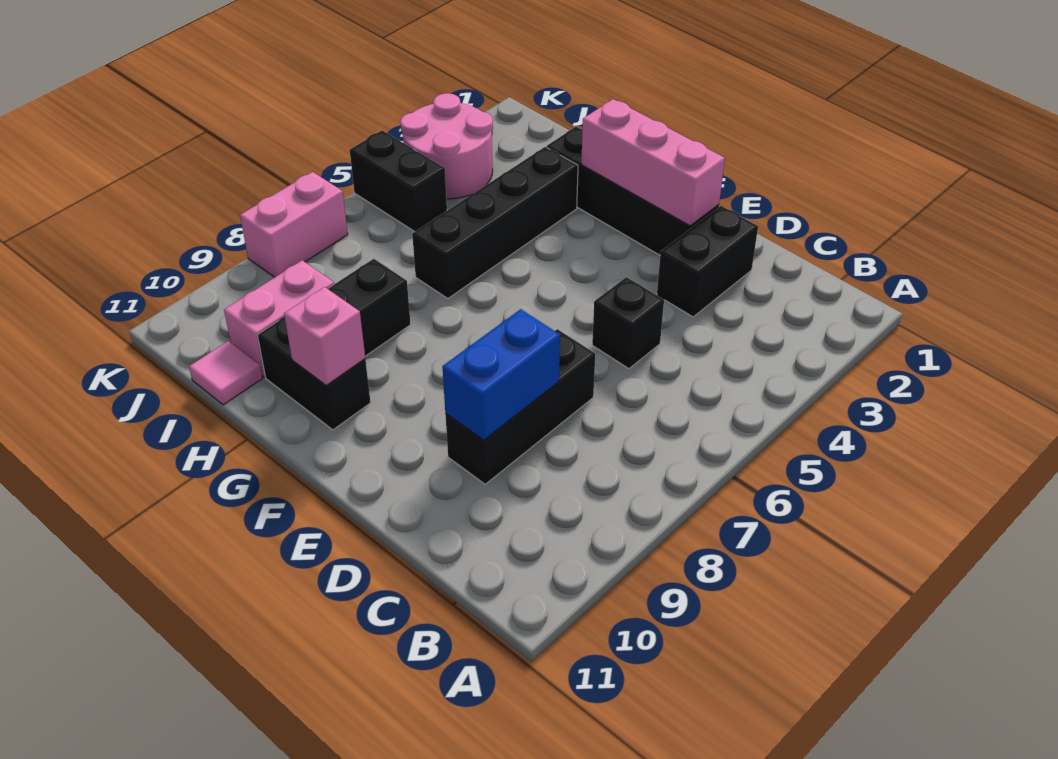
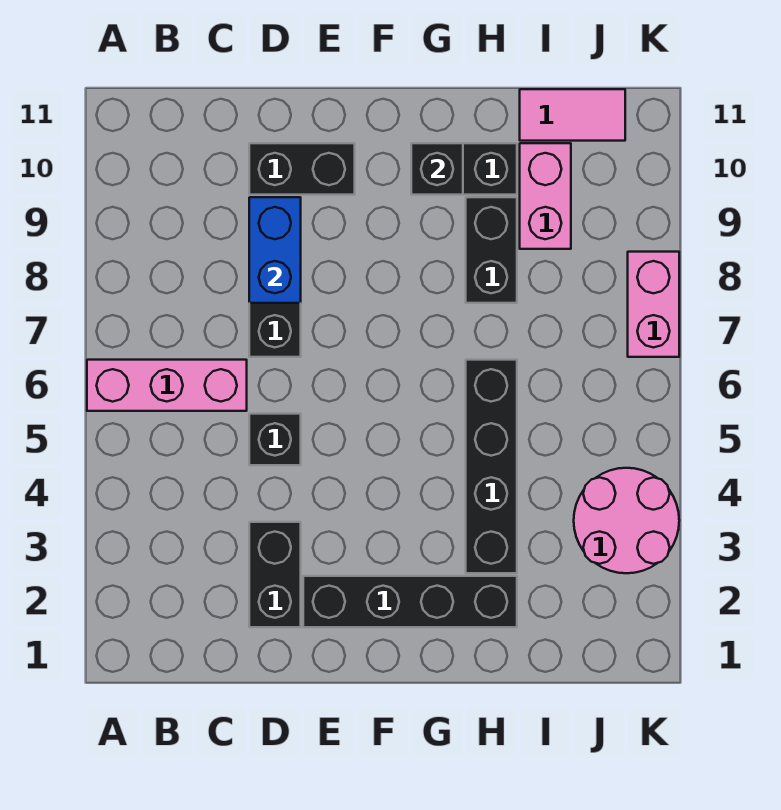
pink brick E2:G2 level 2 -> pink brick A6:C6 level 1
pink brick G10 level 2 -> black brick G10 level 2
pink tile I11 level 1 -> pink tile I11:J11 level 1
black brick J5:K5 level 1 -> black brick D10:E10 level 1

